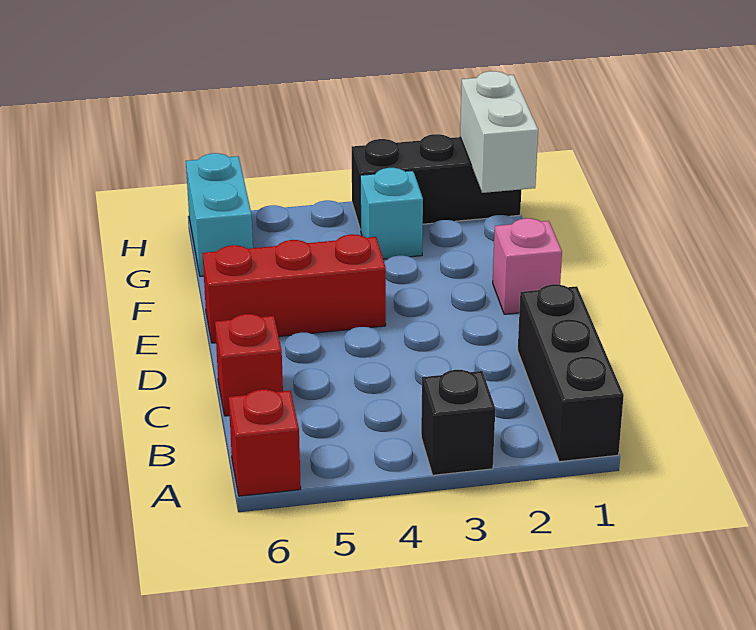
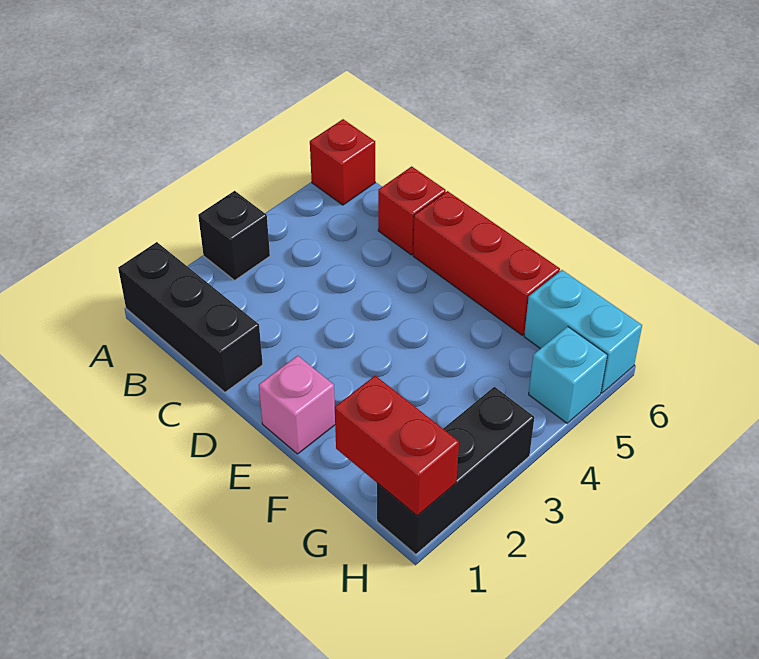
red brick E4:E6 level 1 -> red brick D6:F6 level 1
white brick G1:H1 level 2 -> red brick G1:H1 level 2
cyan brick G3 level 1 -> cyan brick H5 level 1

